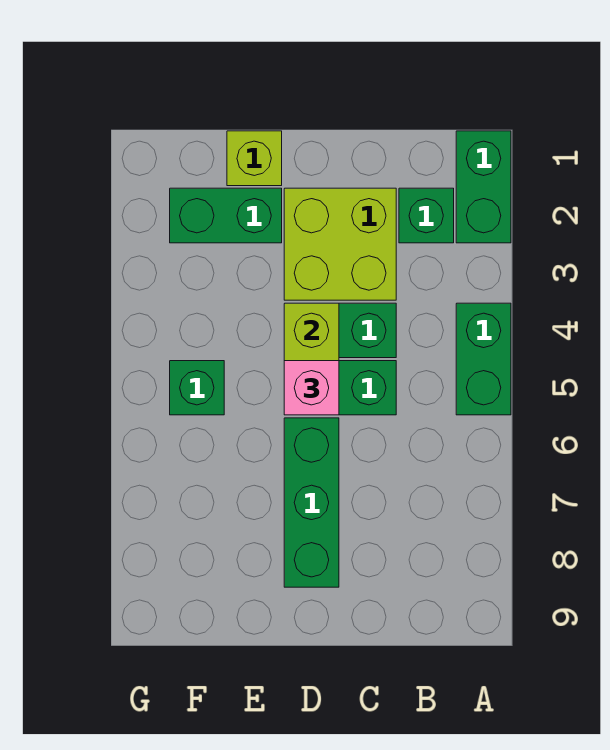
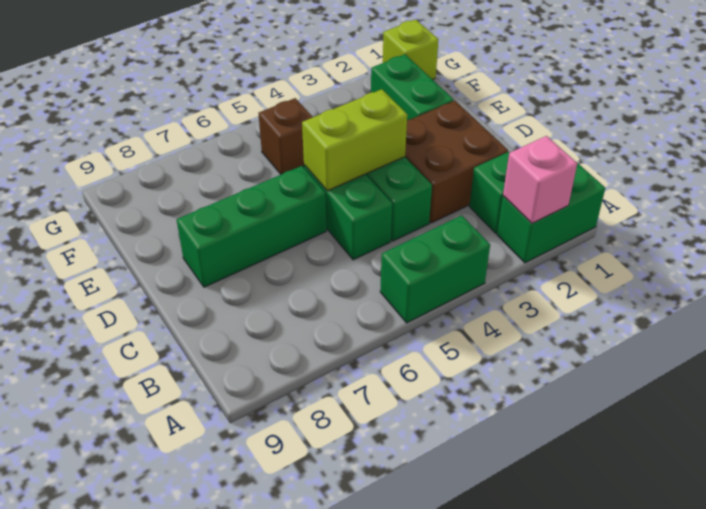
lime brick C2:D3 level 1 -> brown brick C2:D3 level 1
pink brick D5 level 3 -> pink brick A2 level 2
lime brick E1 level 1 -> lime brick G1 level 1
green brick F5 level 1 -> brown brick F5 level 1

